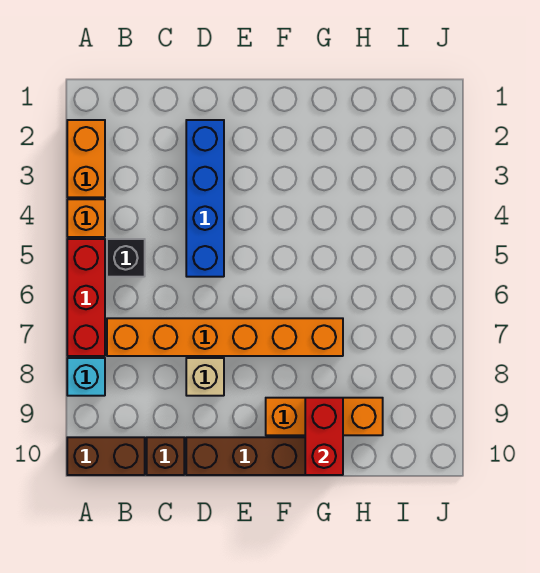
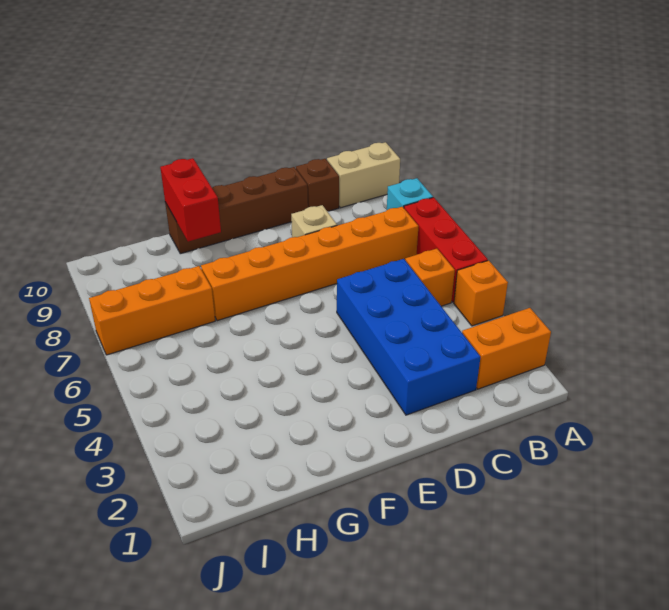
orange brick A2:A3 level 1 -> orange brick A2:B2 level 1
brown brick A10:B10 level 1 -> tan brick A10:B10 level 1
black brick B5 level 1 -> orange brick B5 level 1
blue brick D2:D5 level 1 -> blue brick C2:D5 level 1
orange brick F9:H9 level 1 -> orange brick H7:J7 level 1

